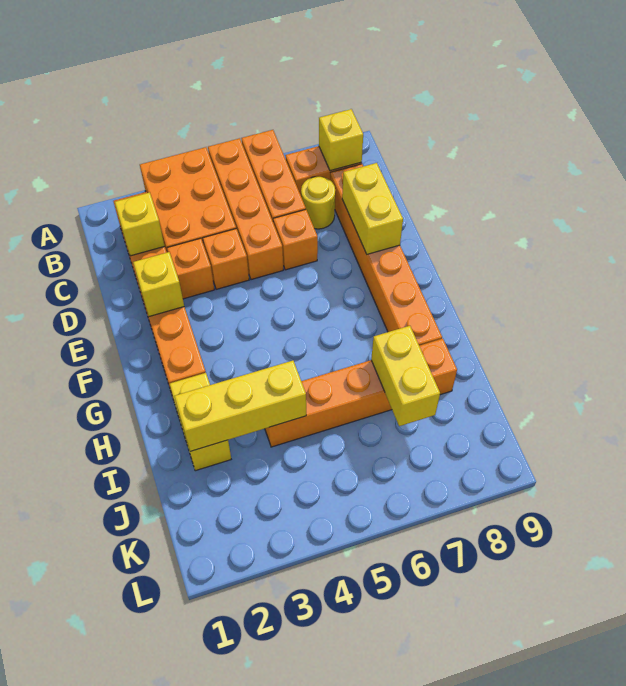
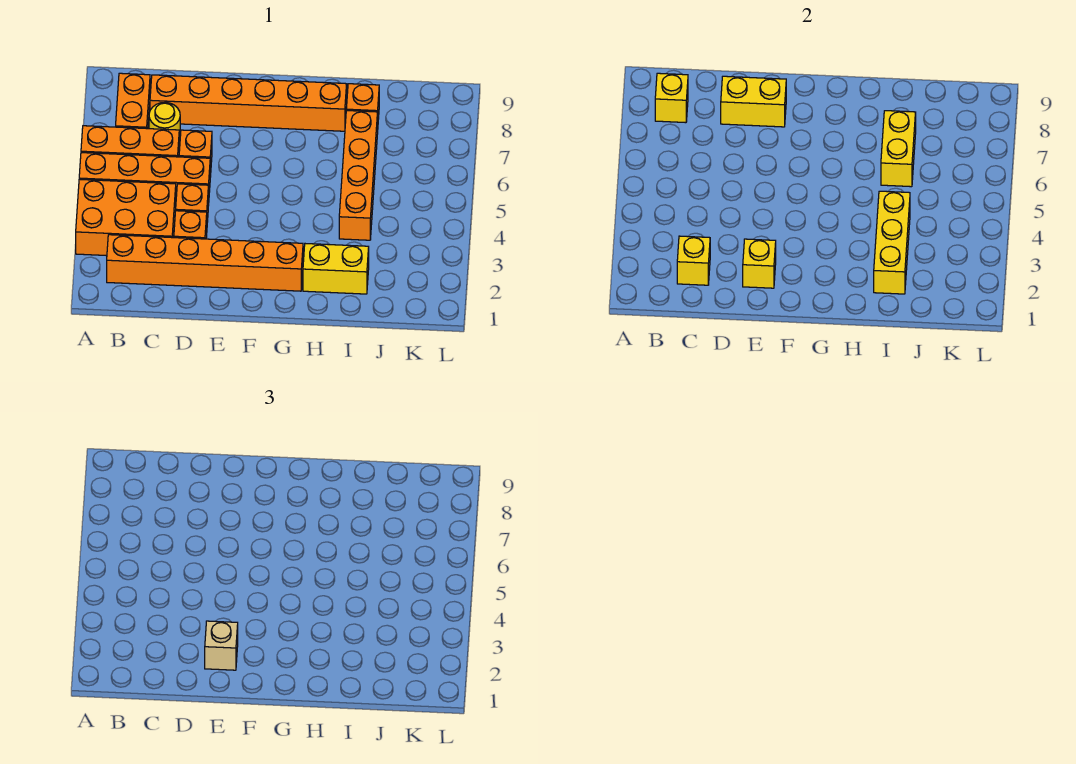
none -> tan brick E2 level 3
yellow brick I7:J7 level 2 -> yellow brick I6:I7 level 2

